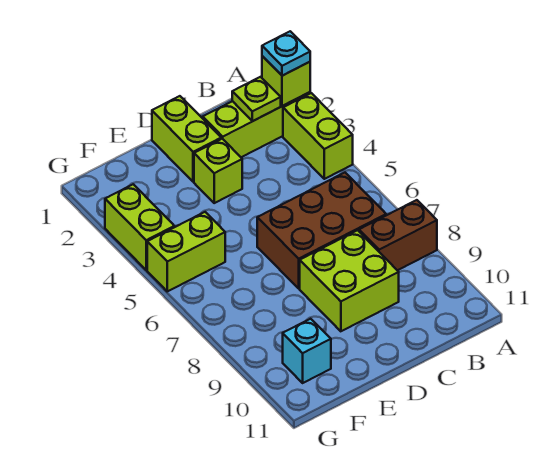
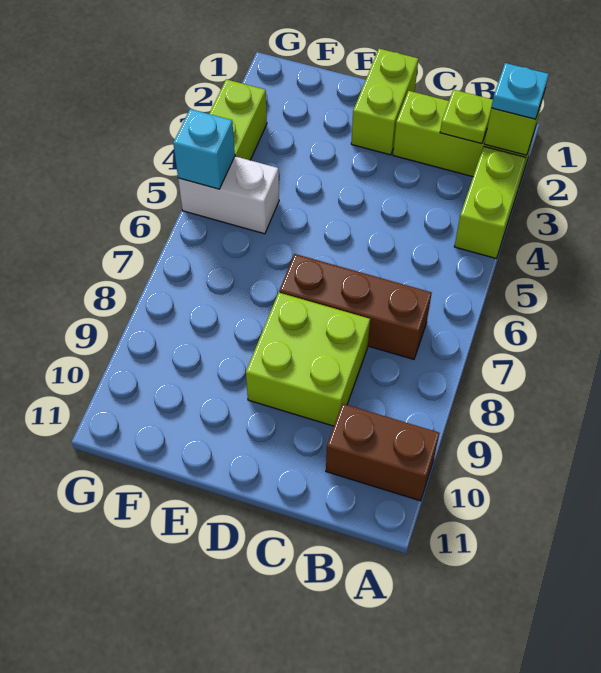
brown brick A8:B8 level 1 -> brown brick A10:B10 level 1
brown brick B6:D7 level 1 -> brown brick B7:D7 level 1
lime brick D3 level 1 -> none
lime brick F5:G5 level 1 -> white brick F5:G5 level 1
cyan brick F10 level 1 -> cyan brick G5 level 2

